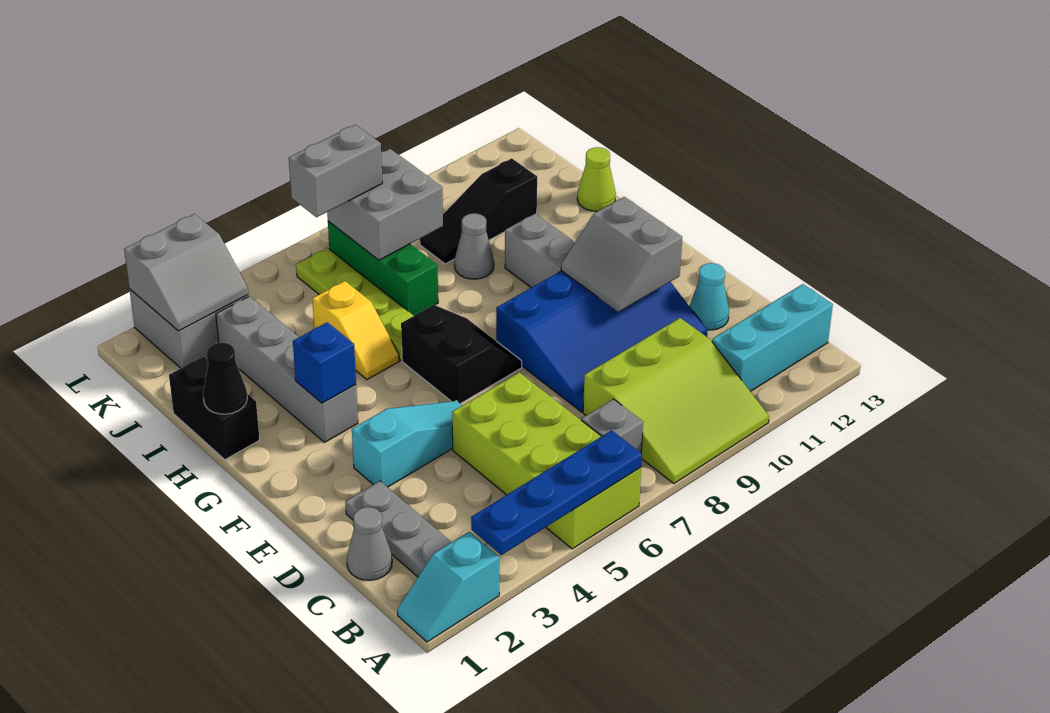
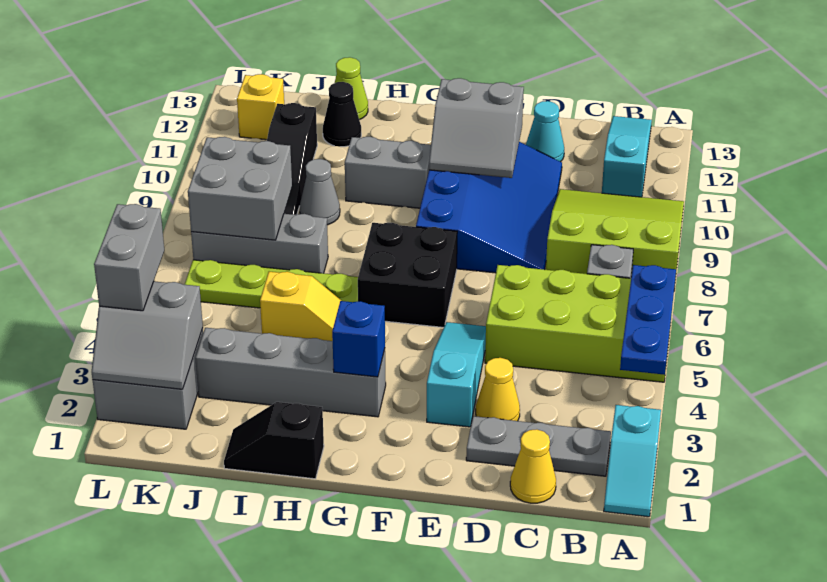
blue plate A3:A6 level 2 -> blue plate A4:A6 level 2
lime slope A8:C10 level 1 top C -> lime slope A8:C10 level 1 top 8
cyan brick B11:B13 level 1 -> cyan slope B11:B13 level 1 top 11
grey cone C1 level 1 -> yellow cone C1 level 1
none -> yellow cone D3 level 1
black slope F6:G7 level 1 top 6 -> black brick F6:G7 level 1
black brick H1:I1 level 1 -> black slope H1:I1 level 1 top H
black cone H1 level 2 -> black cone I12 level 1
green brick I7:K7 level 1 -> grey brick I7:K7 level 1
grey slope K2:L3 level 2 top L -> grey slope K2:L3 level 2 top 3
grey brick K6:K7 level 3 -> grey brick L3:L4 level 3
none -> yellow brick K12 level 1

